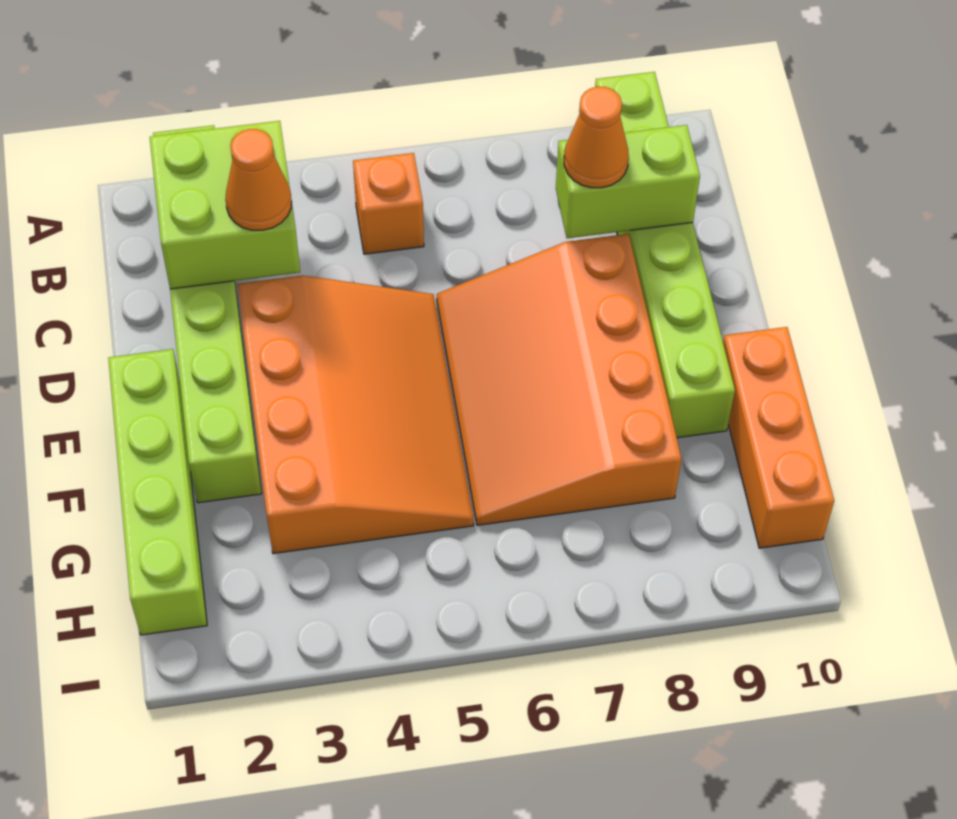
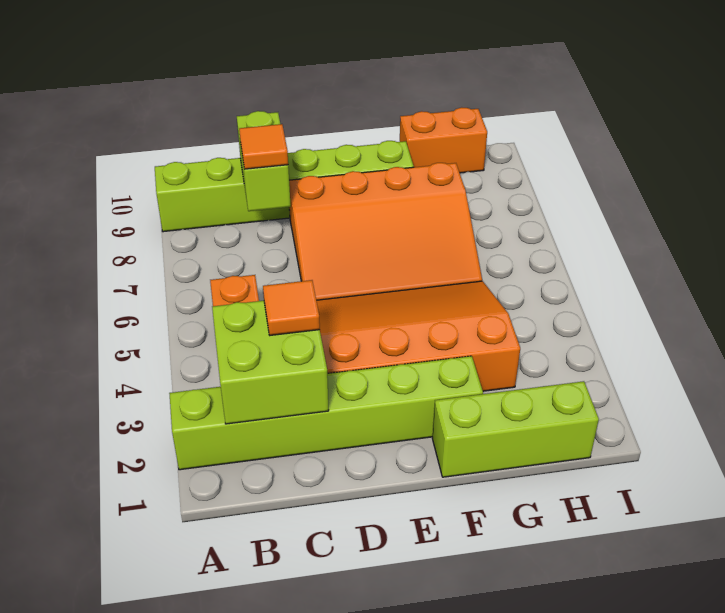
orange cone C3 level 3 -> orange tile C3 level 3
orange cone C8 level 3 -> orange tile C8 level 3
lime brick E1:H1 level 1 -> lime brick F1:H1 level 1
orange brick F10:H10 level 1 -> orange brick G10:H10 level 1

